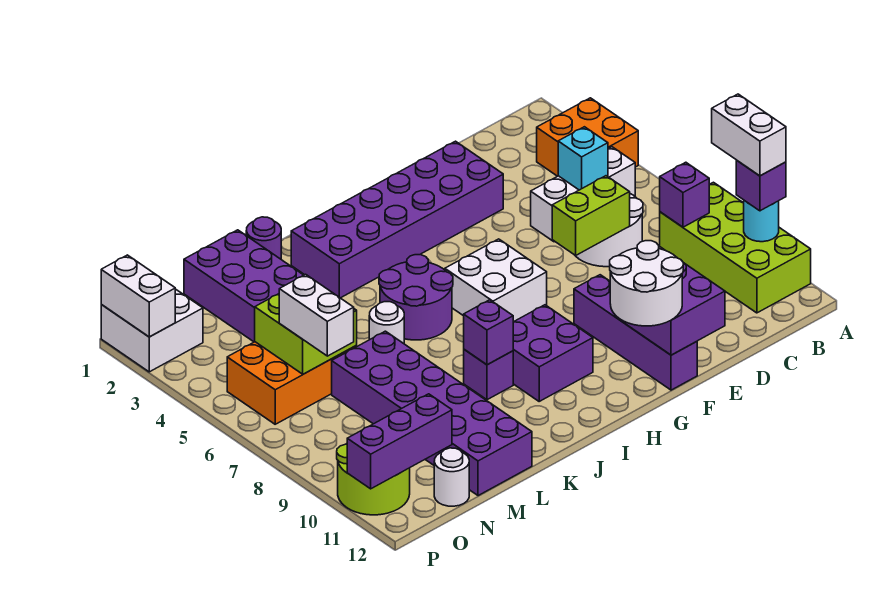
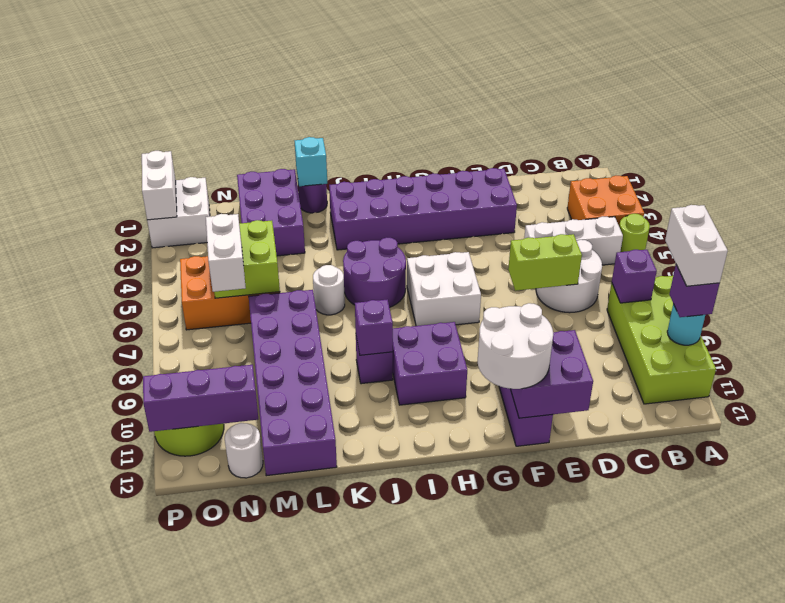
none -> lime round brick A5 level 1
cyan brick C5 level 2 -> cyan brick K1 level 2

